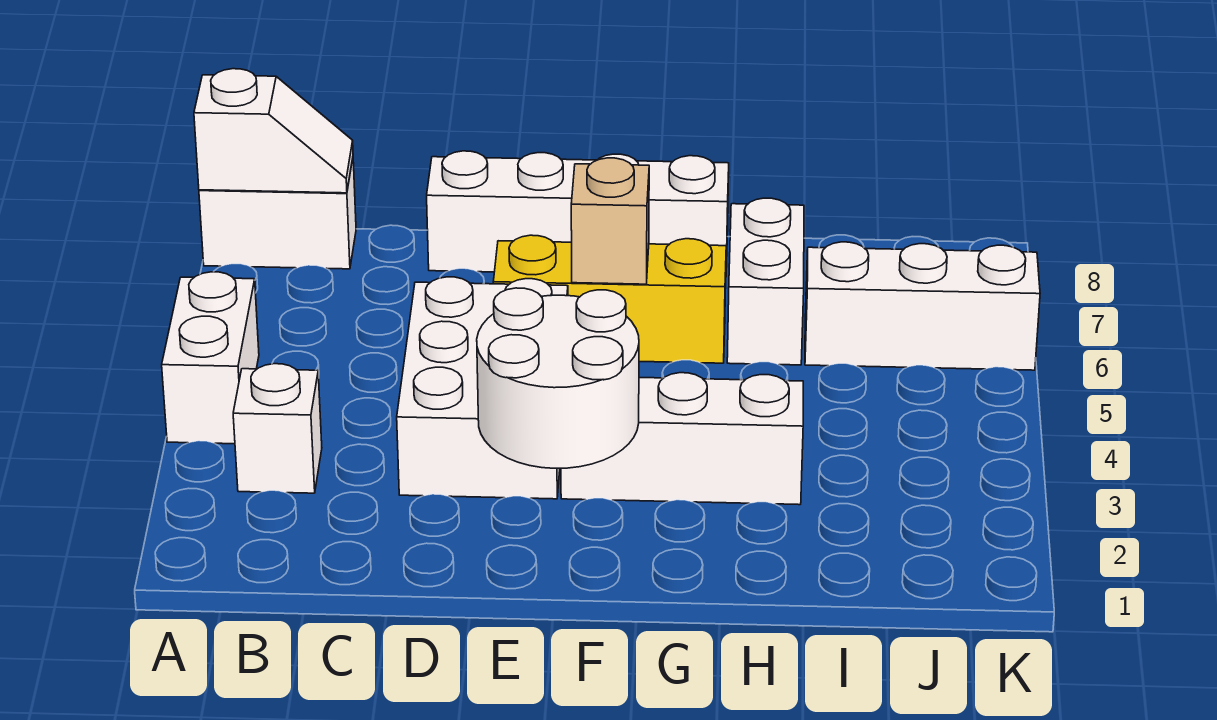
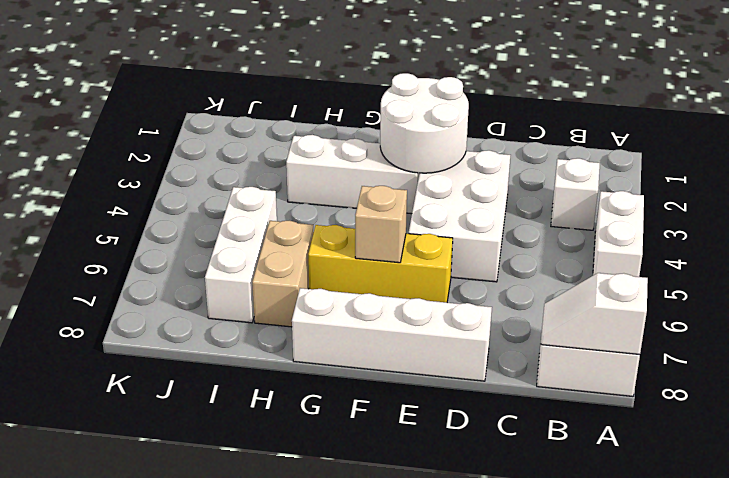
white brick H6:H7 level 1 -> tan brick H6:H7 level 1
white brick I6:K6 level 1 -> white brick I5:I7 level 1

